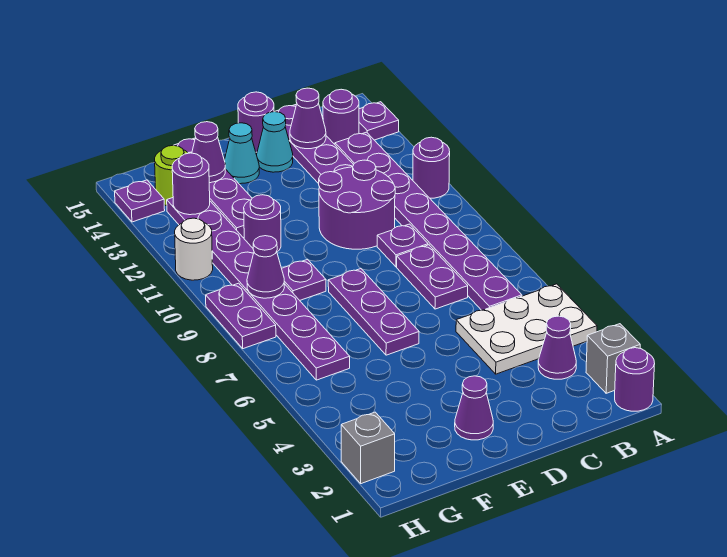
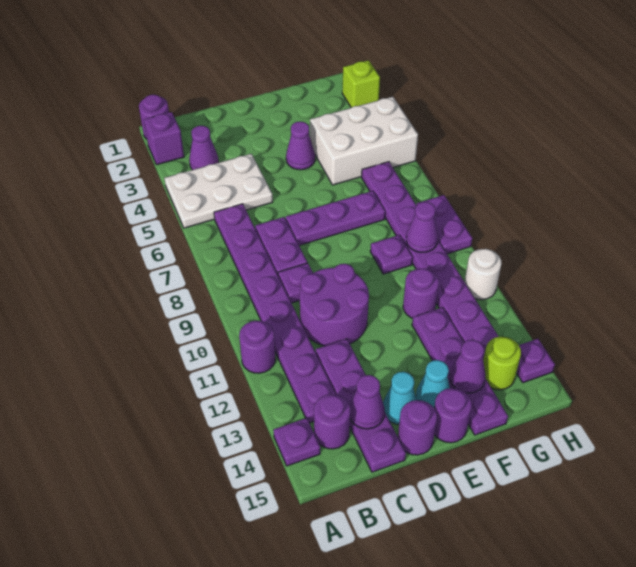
grey brick A2 level 1 -> purple brick A2 level 1
purple cone E2 level 1 -> purple cone E4 level 1
purple plate E6:E8 level 1 -> purple plate D7:F7 level 1
none -> white brick F4:H5 level 1
purple round brick G13 level 2 -> purple round brick E15 level 1
grey brick H2 level 1 -> lime brick H2 level 1

